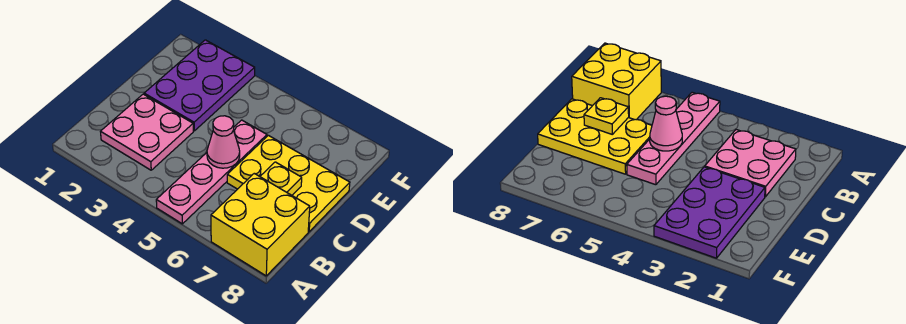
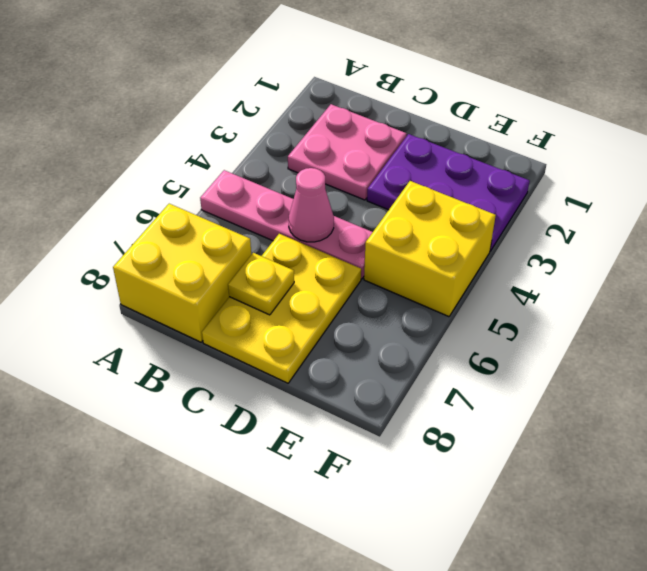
none -> yellow brick E4:F5 level 1

